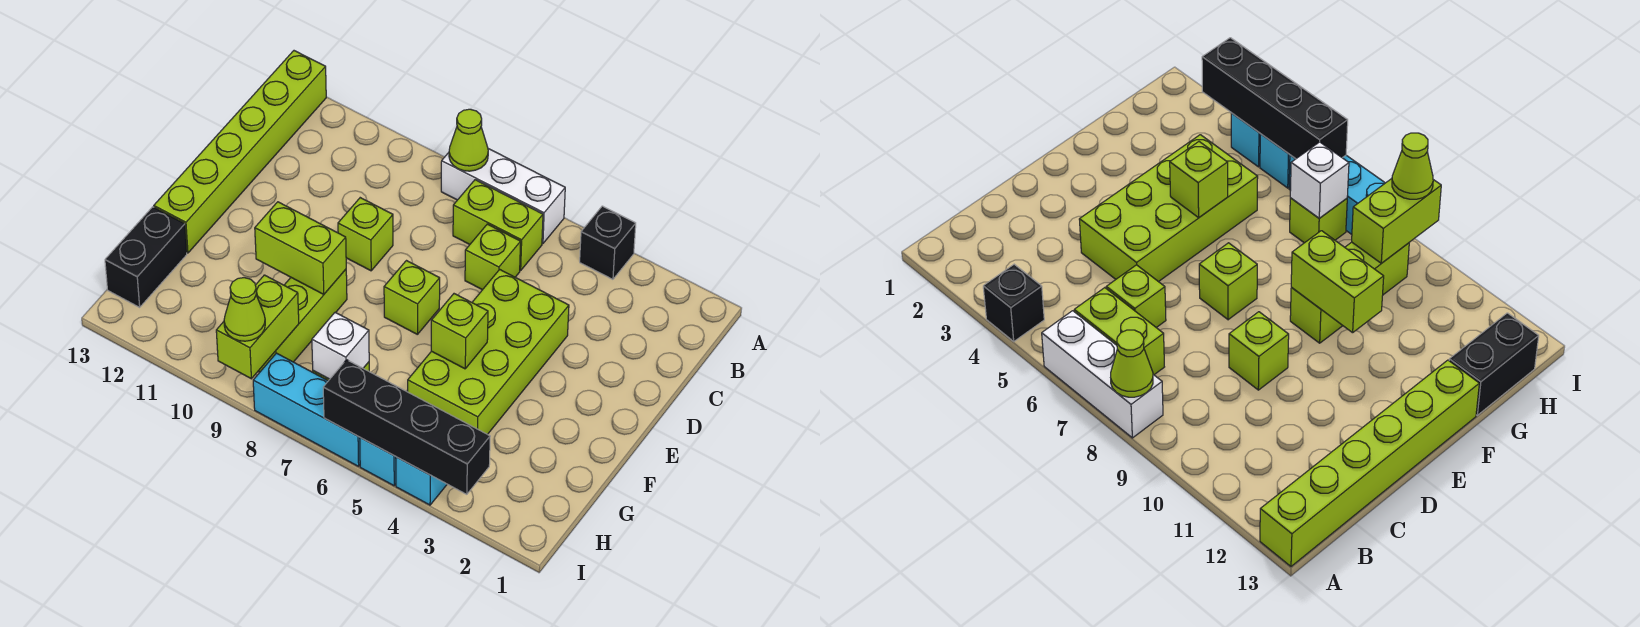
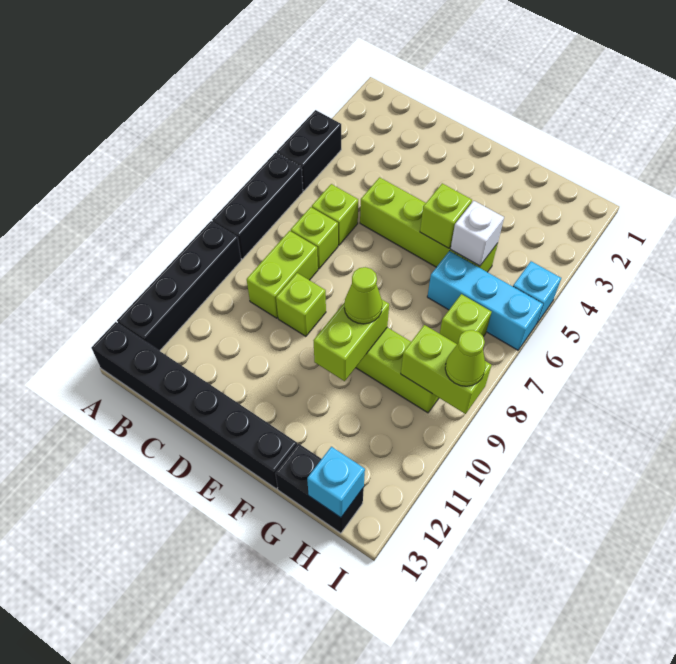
black brick A4 level 1 -> black brick A4:A5 level 1
white brick A6:A8 level 1 -> black brick A6:A8 level 1
lime cone A8 level 2 -> lime cone F9 level 3
lime brick A13:F13 level 1 -> black brick A13:F13 level 1
lime brick B6:B7 level 1 -> lime brick C8:C9 level 1
lime brick D4:G5 level 1 -> lime brick D5:G5 level 1
lime brick E7 level 1 -> lime brick C7 level 1
white brick H7 level 2 -> white brick G5 level 2
black brick I3:I6 level 2 -> black brick A9:A12 level 1
cyan brick I4 level 1 -> cyan brick H13 level 2
cyan brick I6:I8 level 1 -> cyan brick G6:I6 level 1

